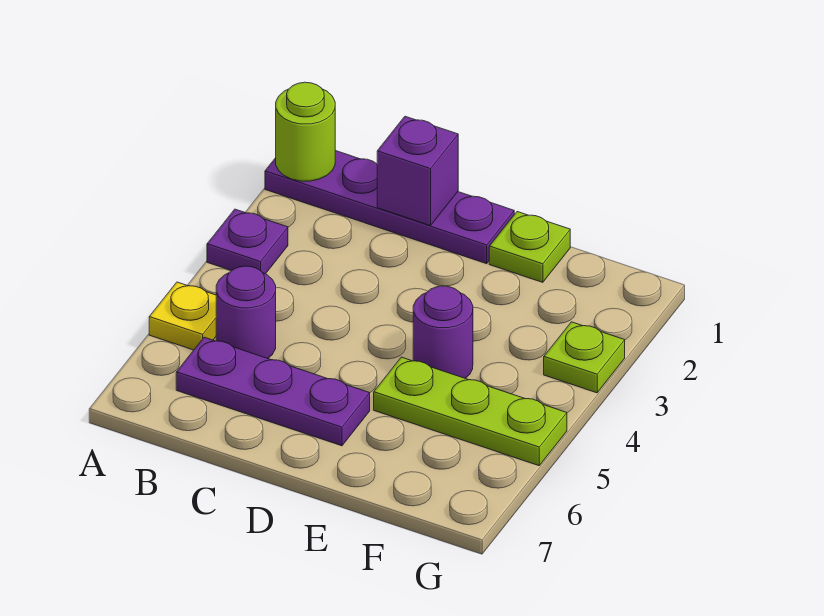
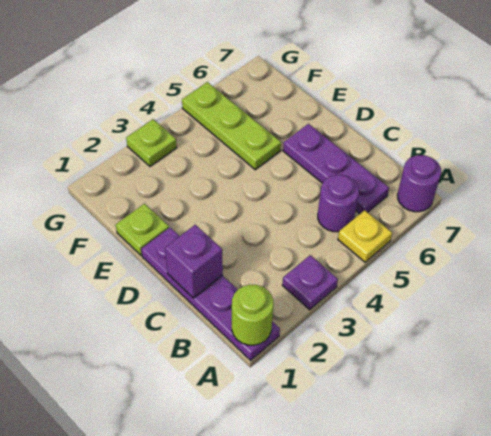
purple round brick E4 level 1 -> purple round brick A7 level 1

